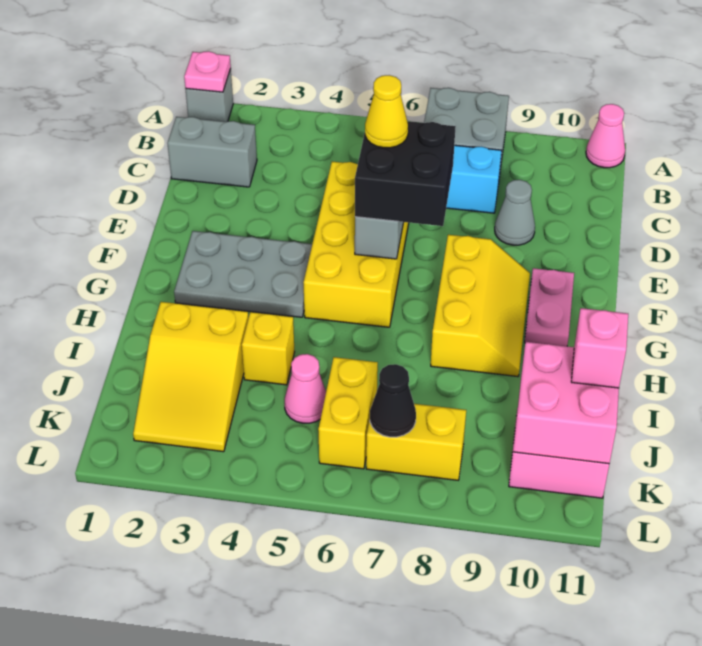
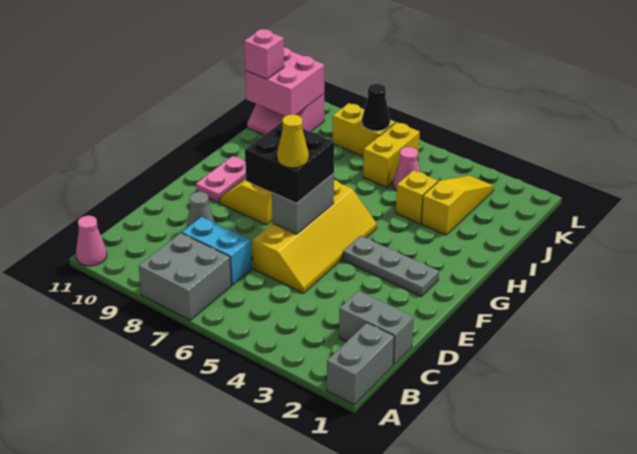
grey brick A1 level 1 -> grey brick A1:B1 level 1
pink plate A1 level 2 -> none
yellow brick D5:G6 level 1 -> yellow slope D5:G6 level 1 top 6
grey plate F2:G4 level 1 -> grey plate F2:F4 level 1
yellow slope I2:K3 level 1 top I -> yellow slope I3:K3 level 1 top I

